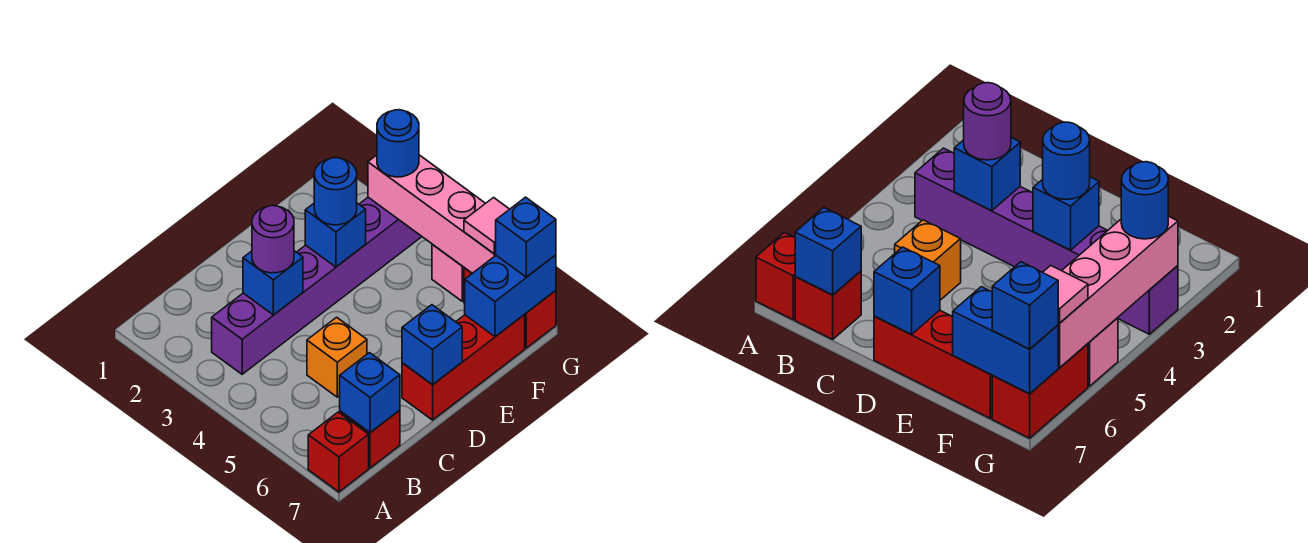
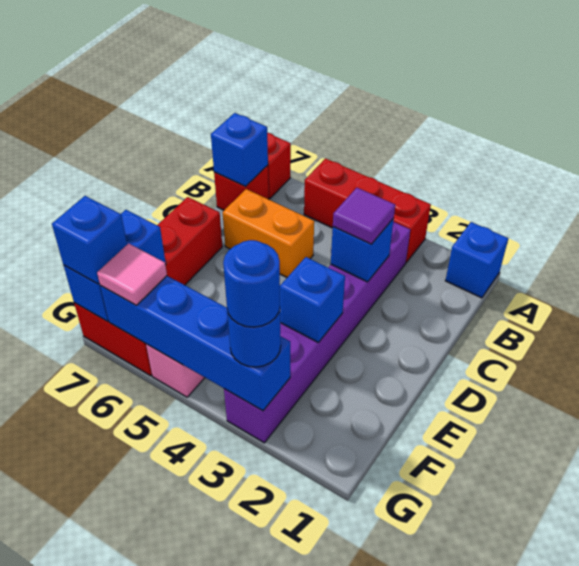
none -> red brick A3:A5 level 1
purple round brick C3 level 3 -> purple tile C3 level 3
orange brick C5 level 1 -> orange brick C5:C6 level 1
blue brick D7 level 2 -> blue brick A1 level 1
blue round brick E3 level 3 -> blue round brick G3 level 4
pink brick G3:G6 level 2 -> blue brick G3:G6 level 2

